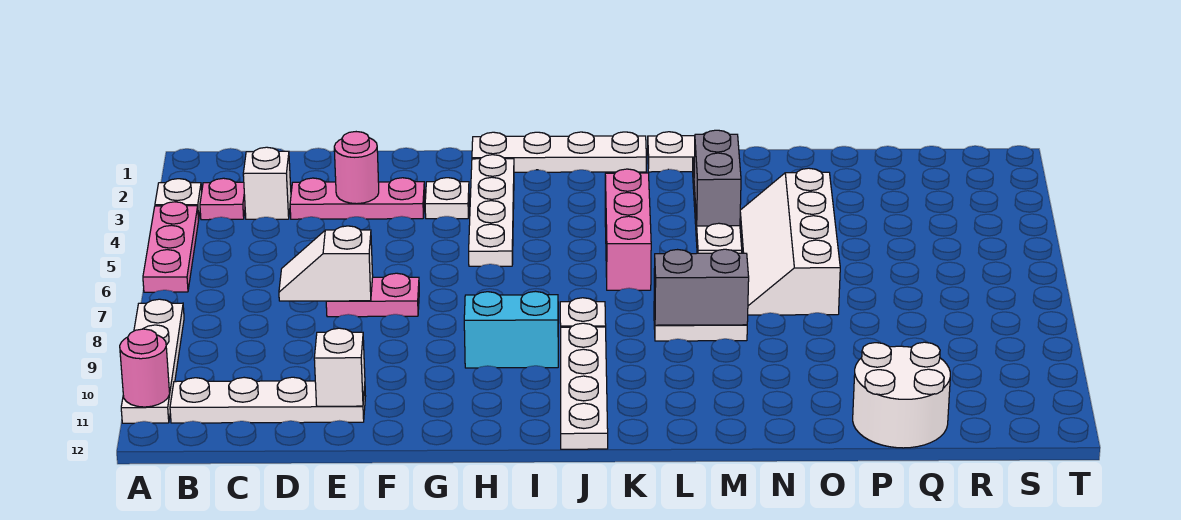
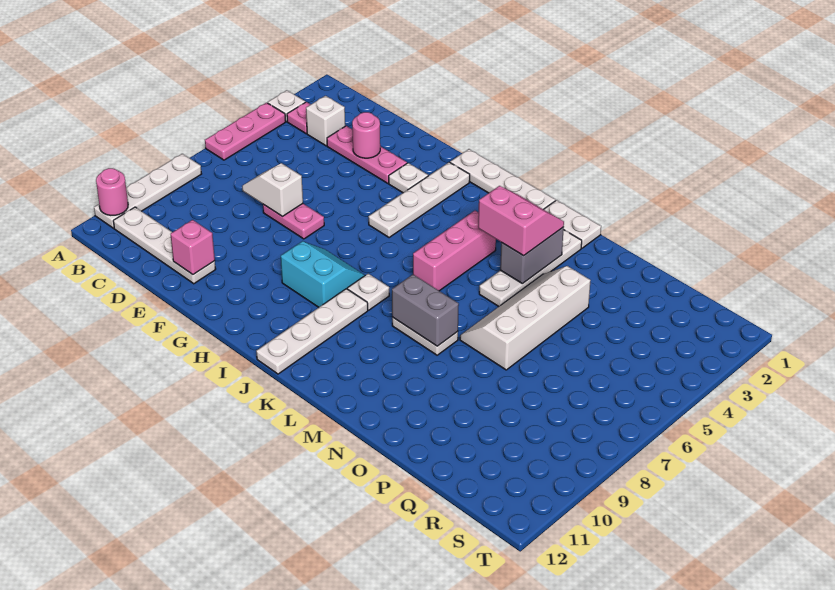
white brick E11 level 2 -> pink brick E11 level 2
none -> pink slope L3:M4 level 3 top 4
white round brick P11:Q12 level 1 -> none

